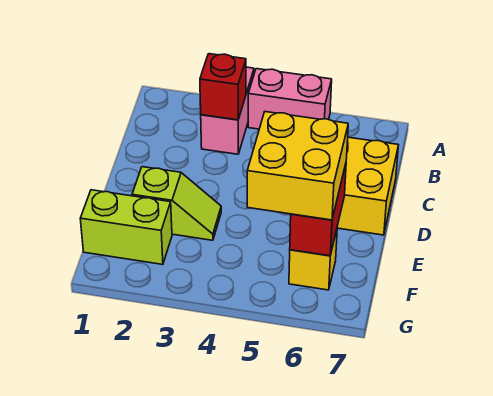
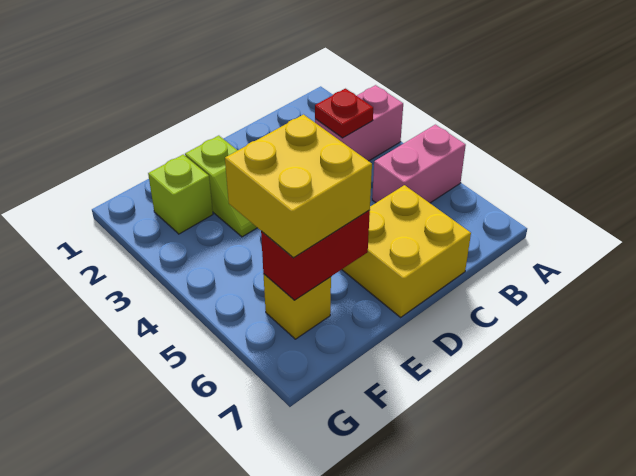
pink brick A4:A5 level 1 -> pink brick A5:B5 level 1
red brick B3 level 2 -> red plate B3 level 2
lime brick F1:F2 level 1 -> lime brick F2 level 1

